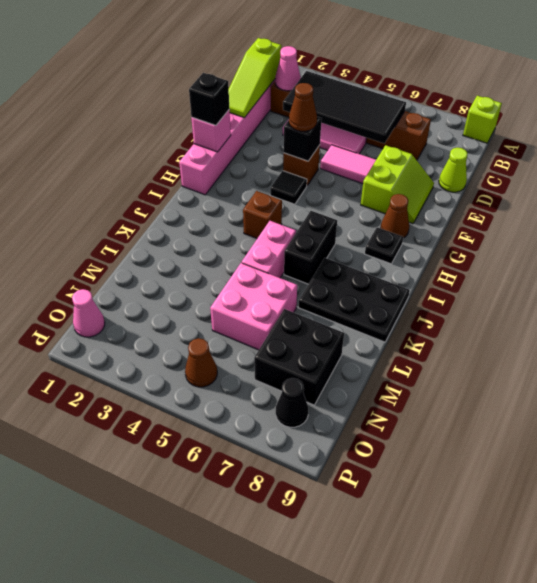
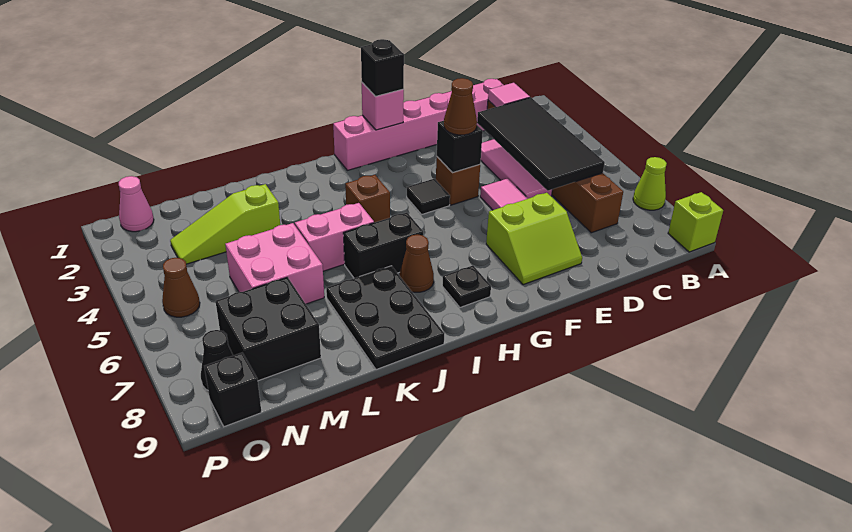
lime slope C1:E1 level 2 top C -> lime slope L3:N3 level 1 top L
pink cone C2 level 2 -> pink tile C2 level 2
lime cone D9 level 1 -> lime cone A7 level 1
brown cone G8 level 1 -> brown cone I7 level 1
none -> black brick O9 level 1

